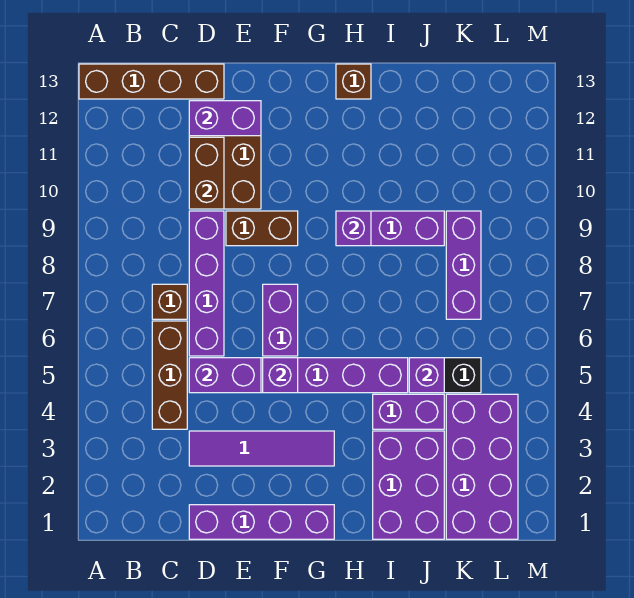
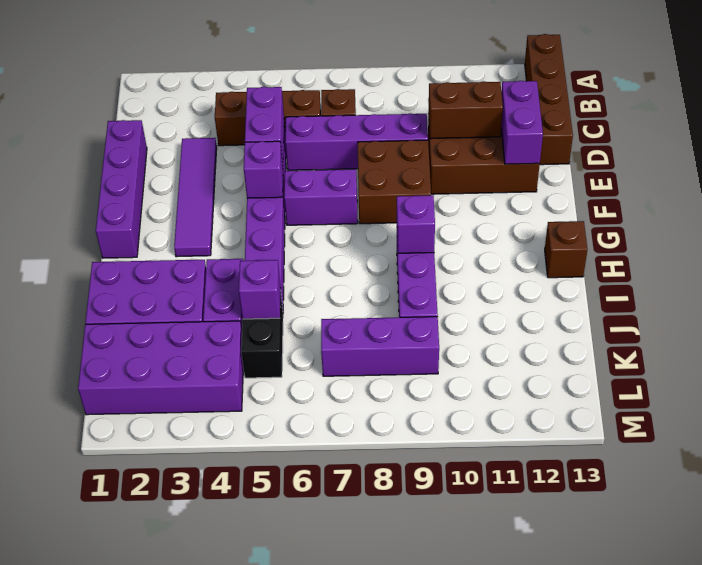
brown brick E9:F9 level 1 -> brown brick E8:F9 level 1

